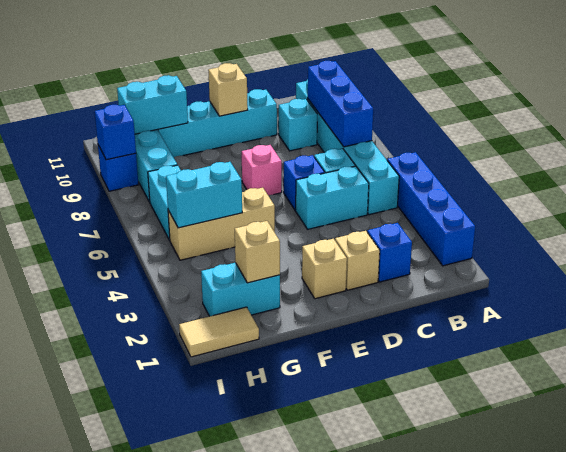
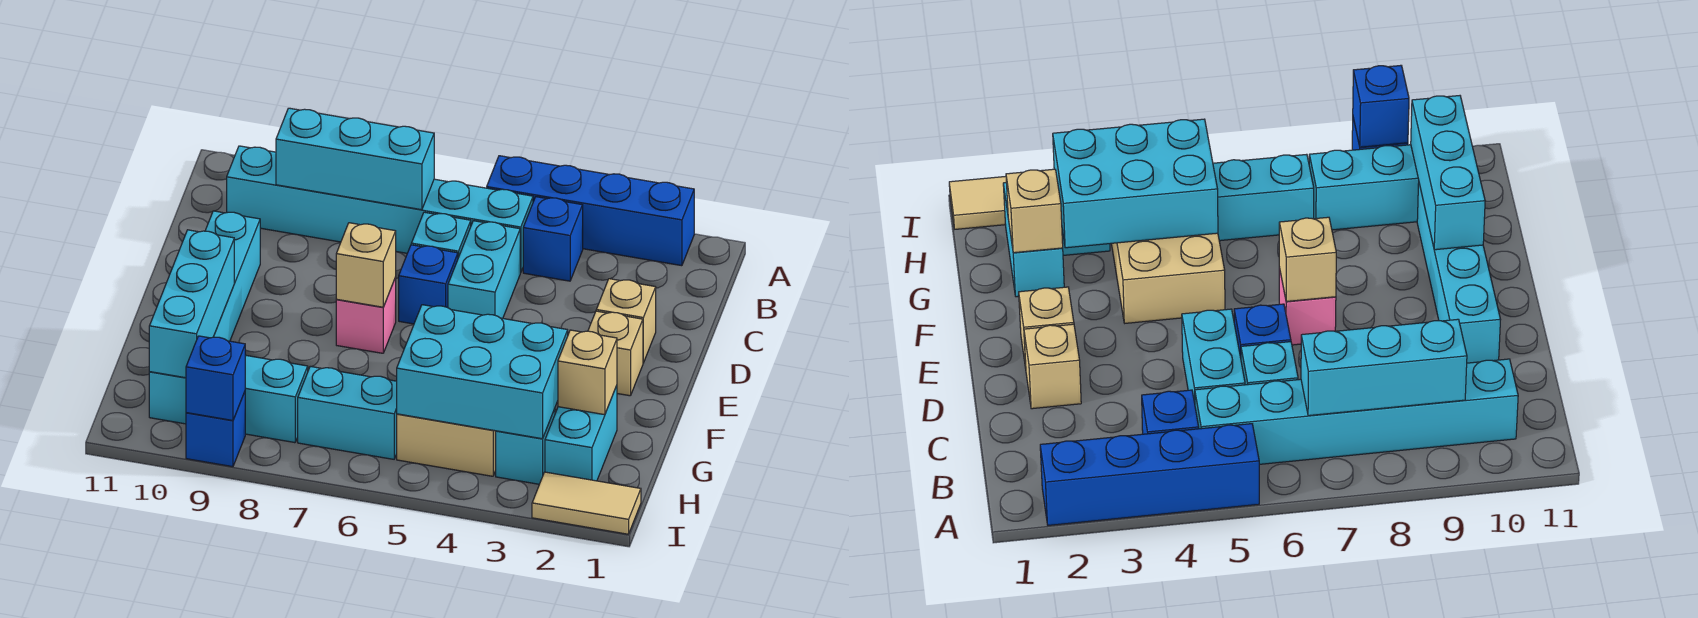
blue brick B7:B9 level 2 -> cyan brick B7:B9 level 2
blue brick C2 level 1 -> blue brick B4 level 1
cyan brick C9 level 1 -> cyan brick H3 level 1
tan brick E10 level 2 -> tan brick E7 level 2
tan brick F5:H5 level 1 -> tan brick F4:H5 level 1
cyan brick G5:H5 level 2 -> cyan brick G3:H5 level 2
cyan brick G10:H10 level 2 -> cyan brick F10:H10 level 2
tan tile H1:I1 level 1 -> tan tile I1:I2 level 1

